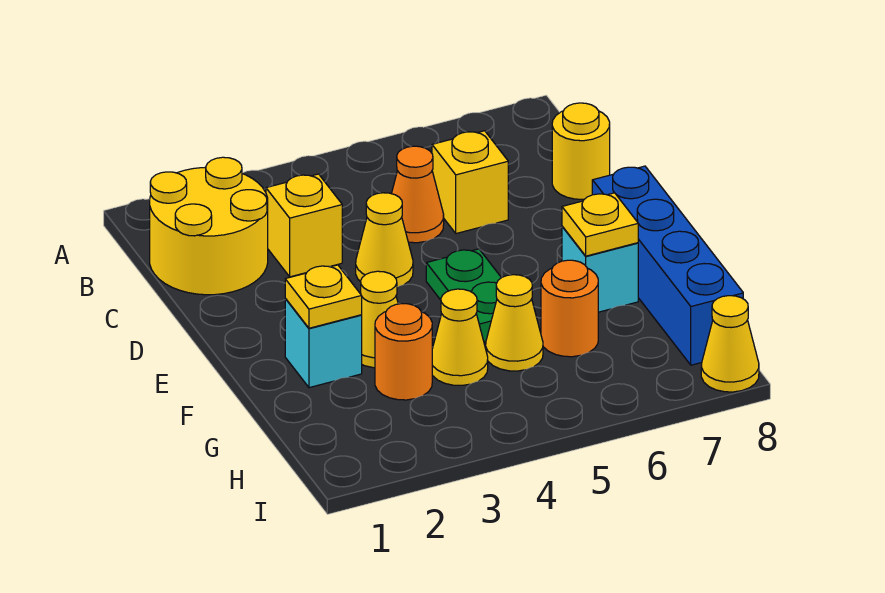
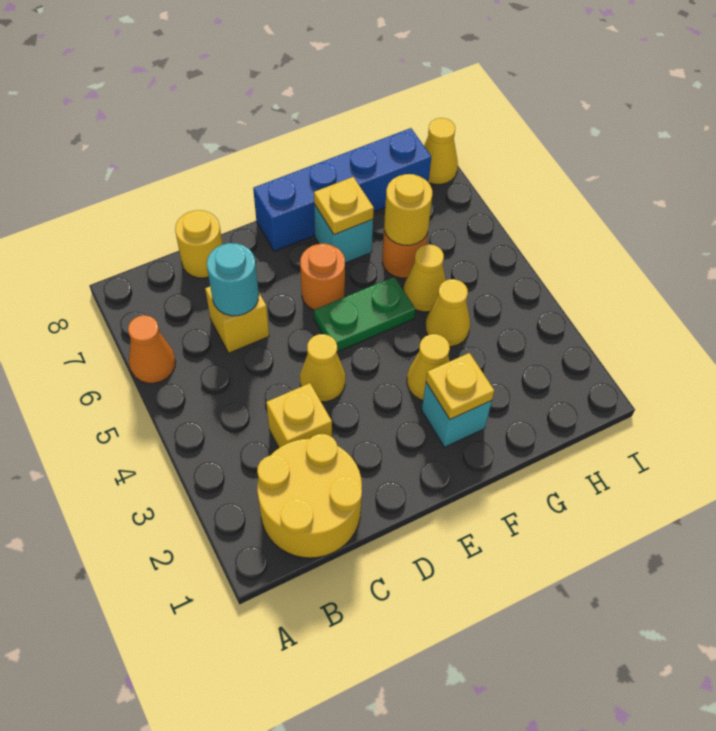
orange cone C5 level 1 -> orange cone A6 level 1
none -> cyan round brick C6 level 2
orange round brick G3 level 1 -> orange round brick E6 level 1
none -> yellow round brick G6 level 2

